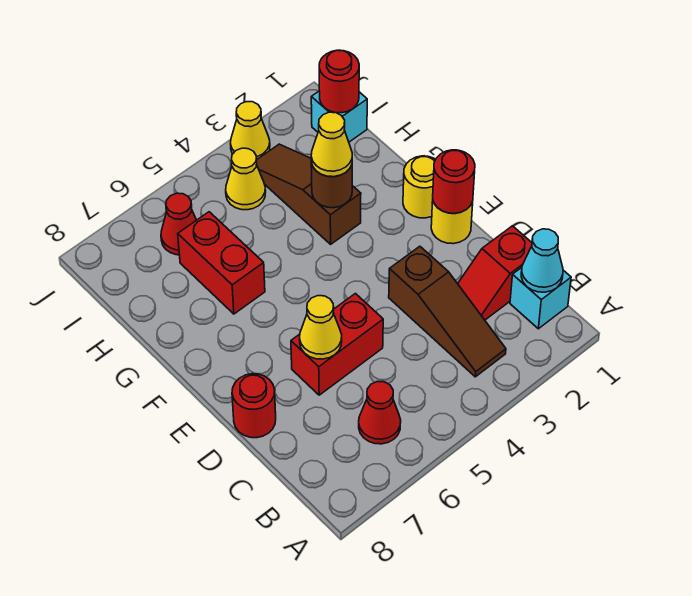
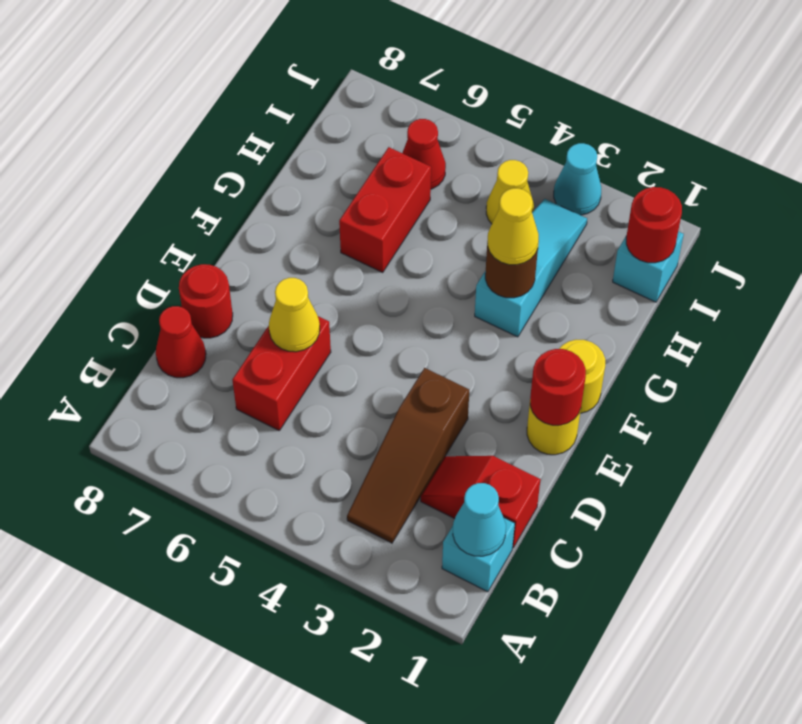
red cone B6 level 1 -> red cone C8 level 1
red brick D5:D6 level 1 -> red brick C6:D6 level 1
brown slope G3:I3 level 1 top G -> cyan slope G3:I3 level 1 top G
yellow cone J3 level 1 -> cyan cone J3 level 1

